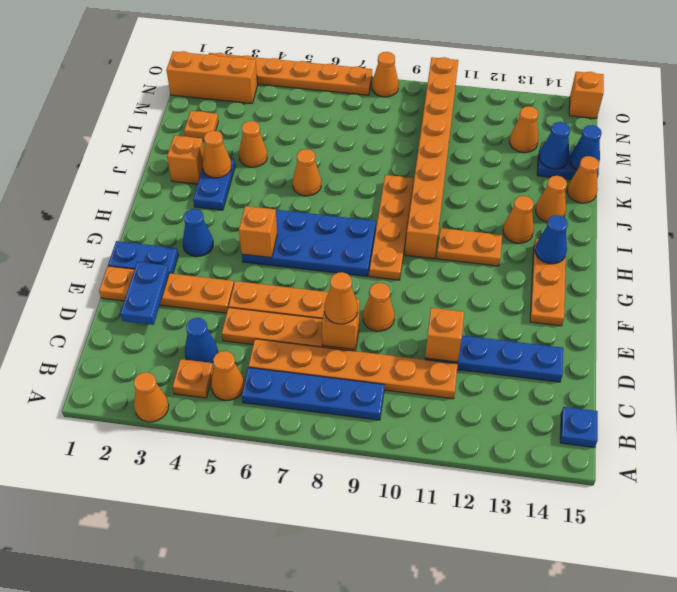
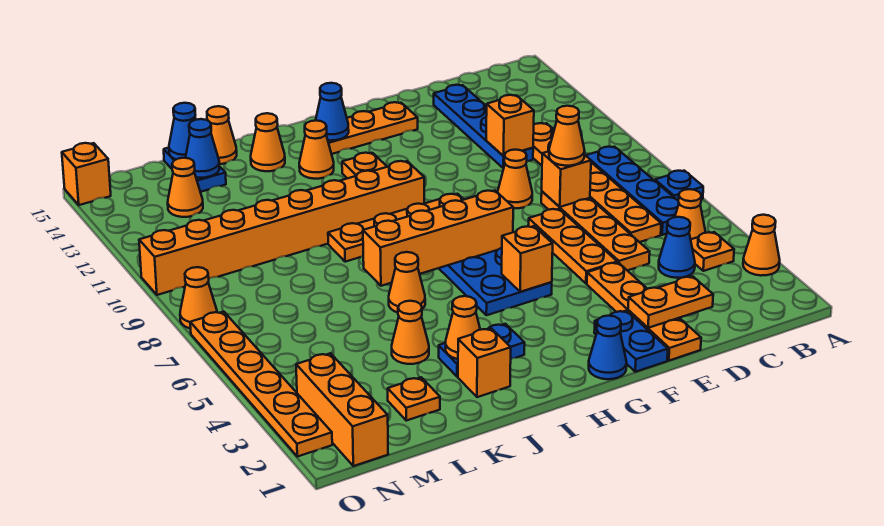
blue plate B15 level 1 -> blue plate A7 level 1
blue plate D2:E2 level 2 -> orange plate D2:E2 level 2
blue cone G3 level 1 -> blue cone G1 level 1
none -> orange brick G7:J7 level 2

